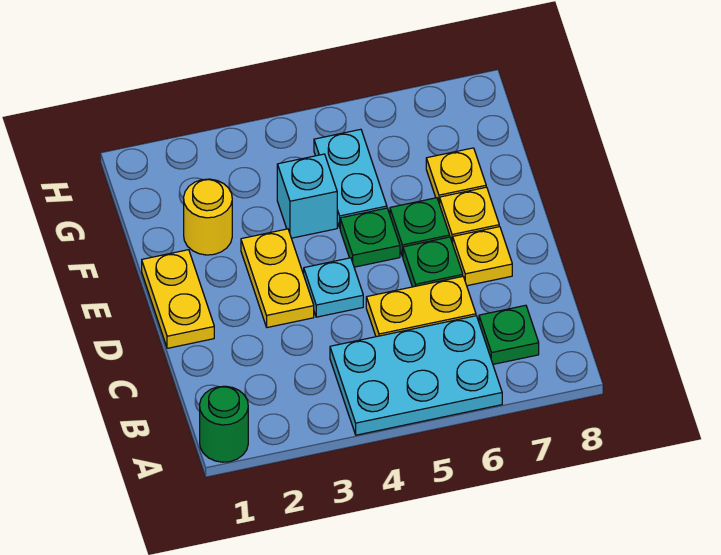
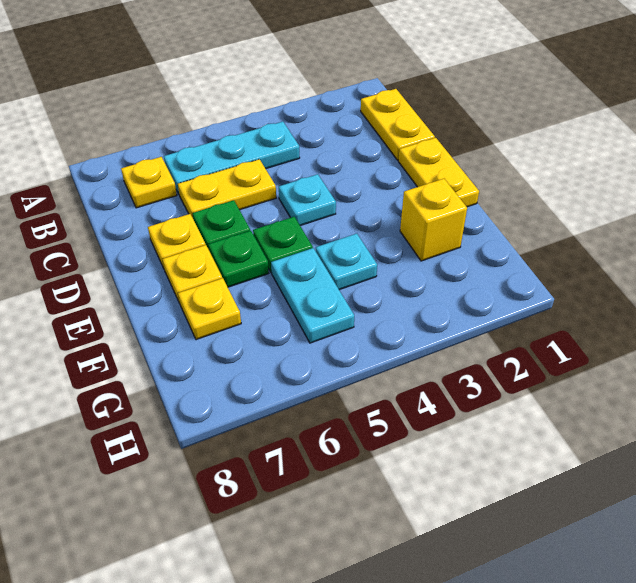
green round brick A1 level 1 -> none
cyan plate A4:B6 level 1 -> cyan plate B4:B6 level 1
green plate B7 level 1 -> yellow plate B7 level 1
yellow plate D3:E3 level 1 -> yellow plate B1:C1 level 1
yellow round brick F2 level 1 -> yellow brick F2 level 1
cyan brick F4 level 1 -> cyan plate F4 level 1

